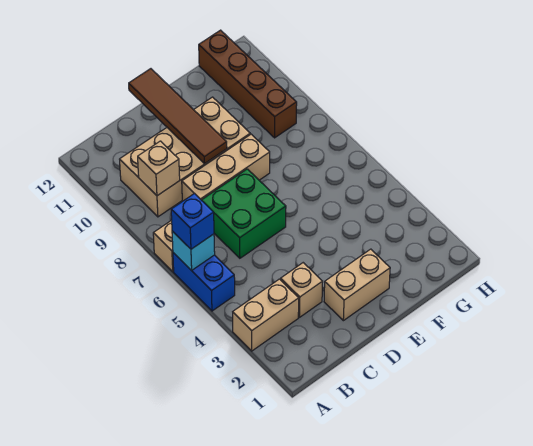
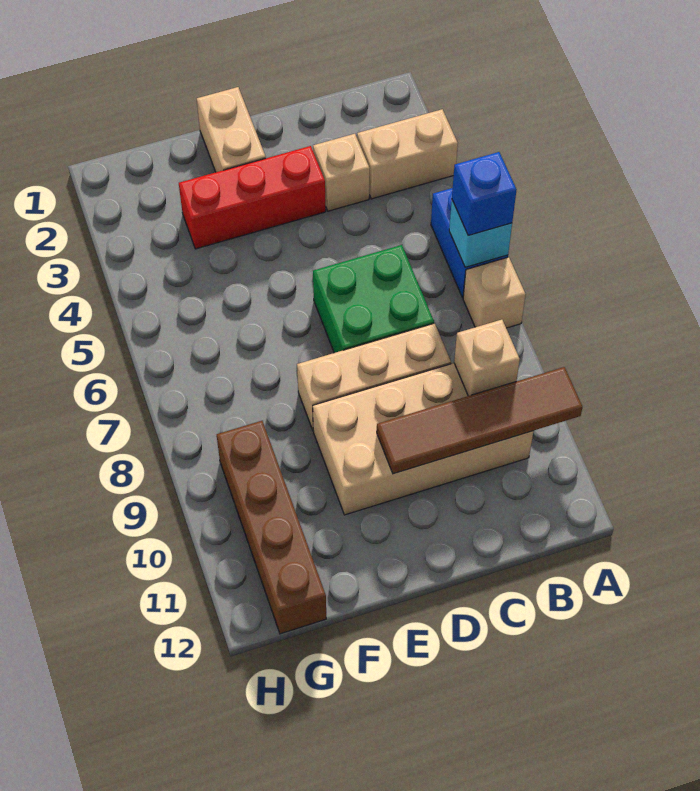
tan brick D2:E2 level 1 -> tan brick E1:E2 level 1
none -> red brick D3:F3 level 1
brown tile D9:D12 level 2 -> brown tile A10:D10 level 2

